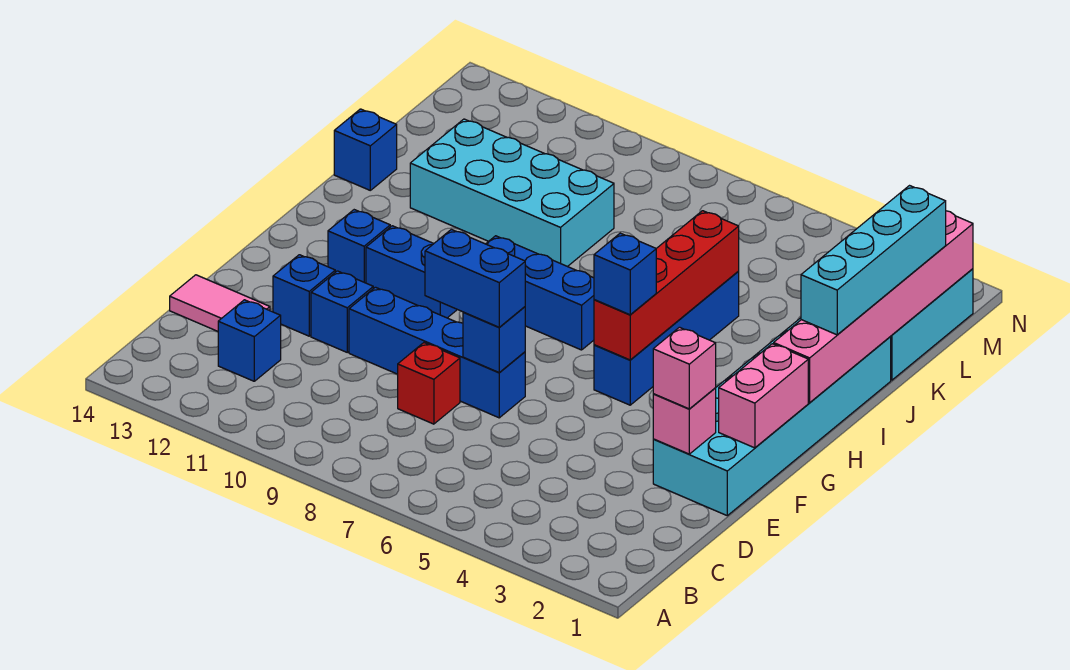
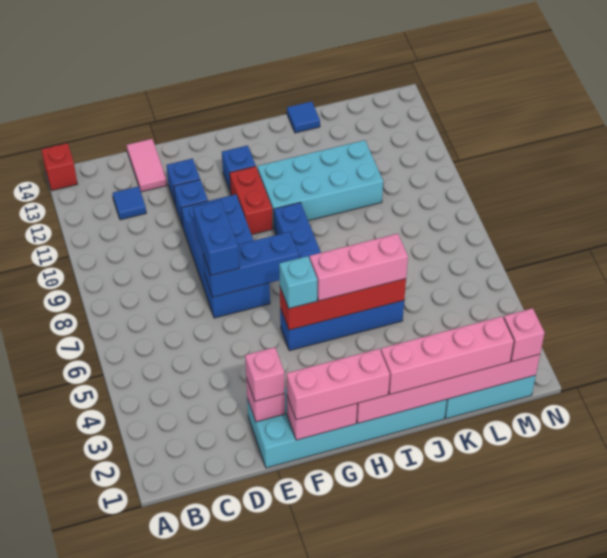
blue brick C12 level 1 -> blue tile C12 level 1
red brick D8 level 1 -> red brick A14 level 1
blue brick E7:E10 level 1 -> blue brick E7:F10 level 1
blue brick E7 level 2 -> blue brick E7:G7 level 2
none -> pink brick F1:H1 level 3
blue brick G5 level 3 -> cyan brick G5 level 3
blue brick G10:G11 level 1 -> red brick G10:G11 level 1
none -> pink brick H5:J5 level 3
cyan brick I1:L1 level 3 -> pink brick I1:L1 level 3
cyan brick J9:K12 level 1 -> cyan brick H10:K11 level 1
blue brick J14 level 1 -> blue tile J14 level 1
none -> pink brick M1 level 3

